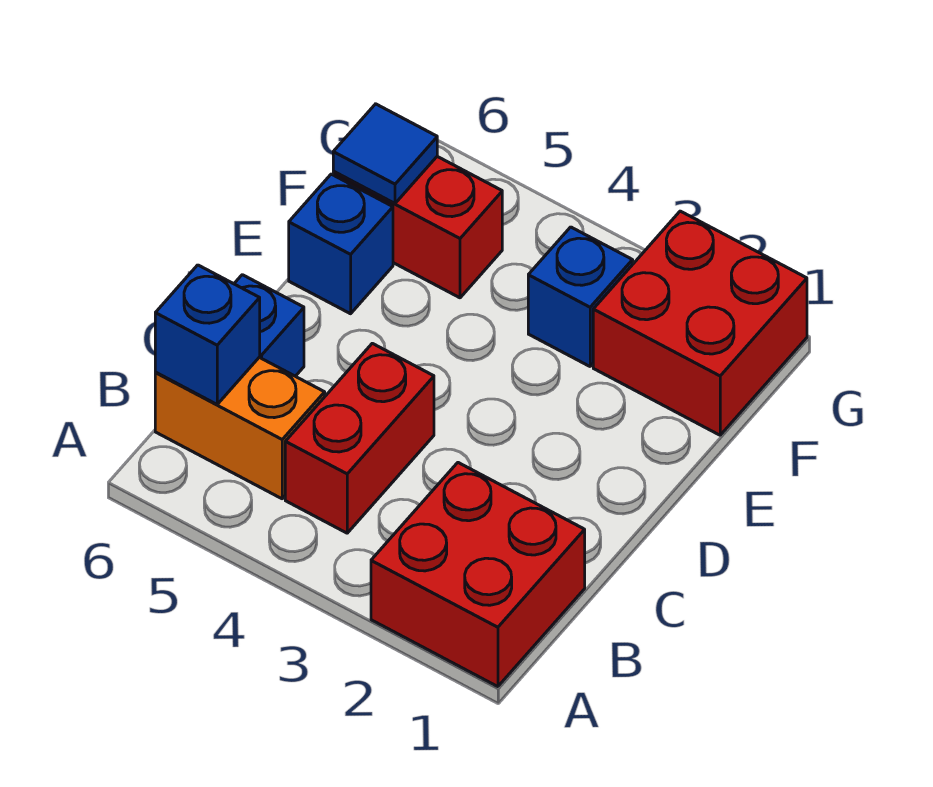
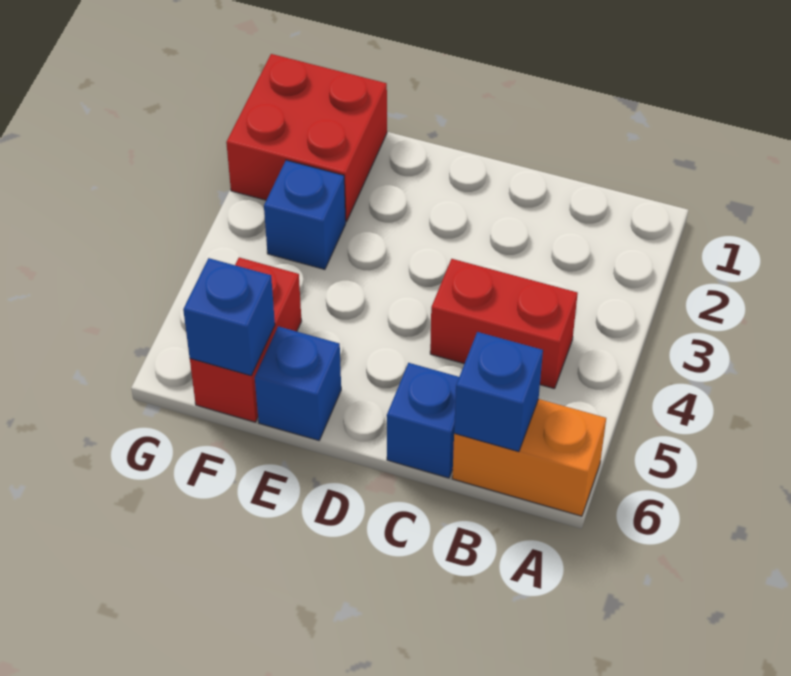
red brick A1:B2 level 1 -> none
orange brick B5:B6 level 1 -> orange brick A6:B6 level 1
blue tile F6 level 2 -> blue brick F6 level 2

